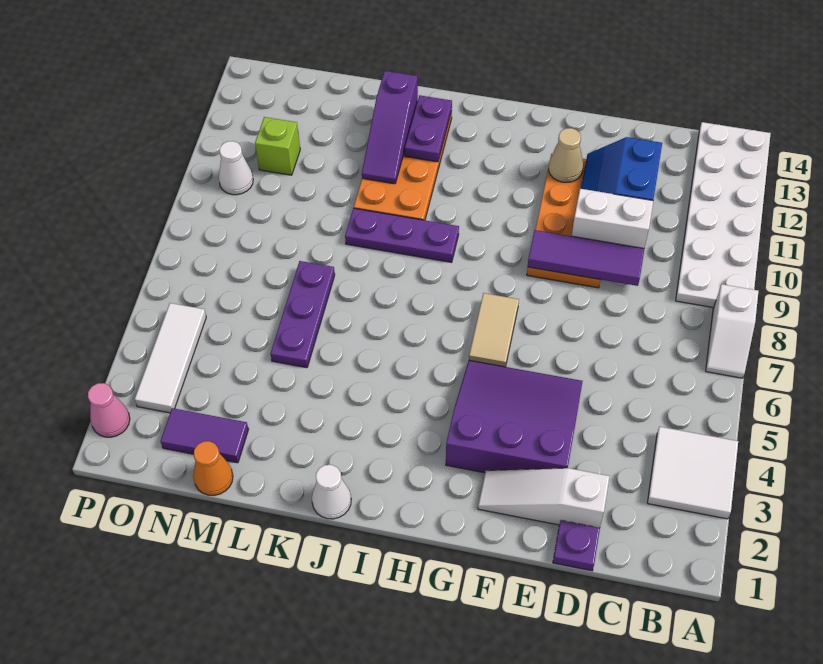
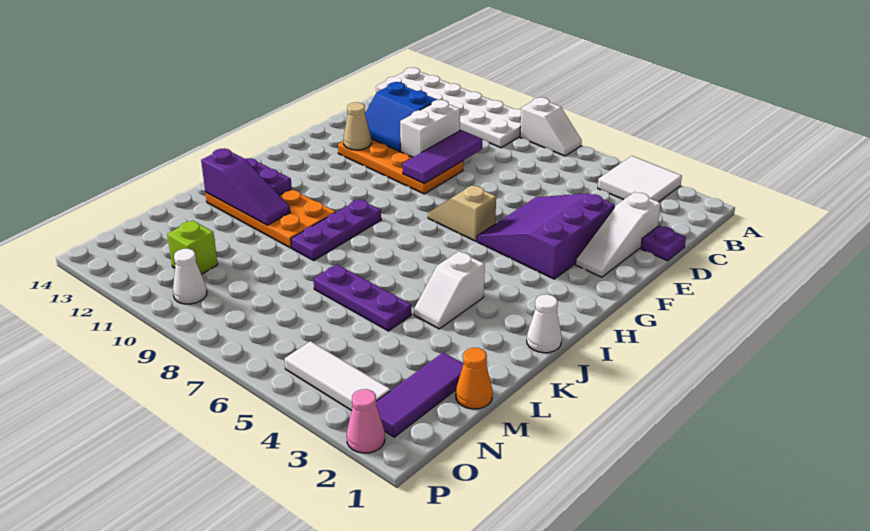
tan tile G6:G7 level 1 -> tan slope G6:G7 level 1 top 6
none -> white slope J4:K4 level 1 top J
purple tile M2:N2 level 1 -> purple tile M2:O2 level 1

